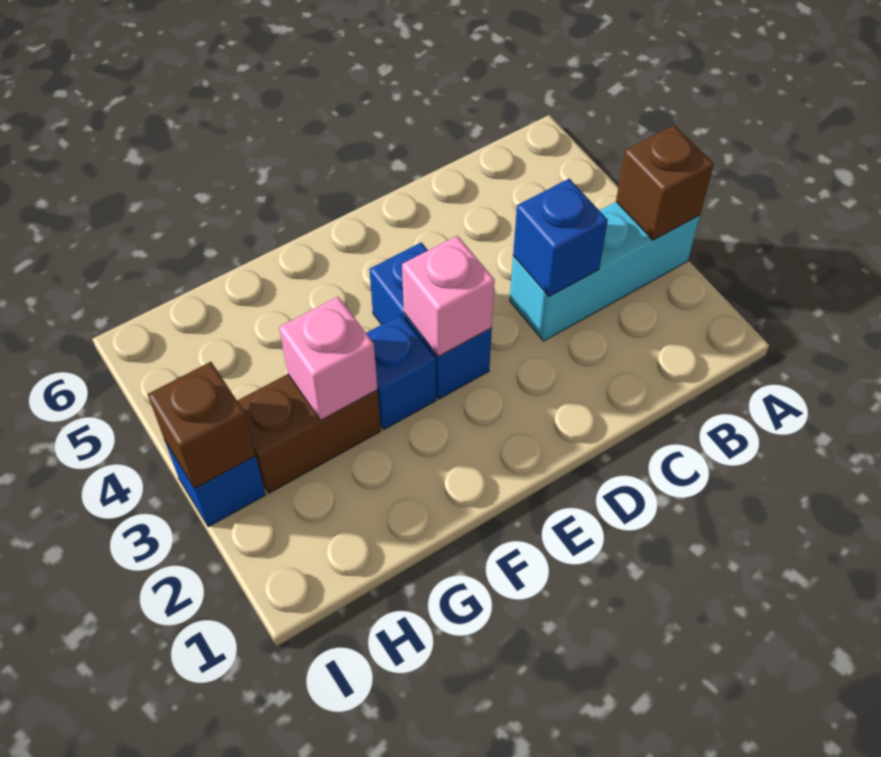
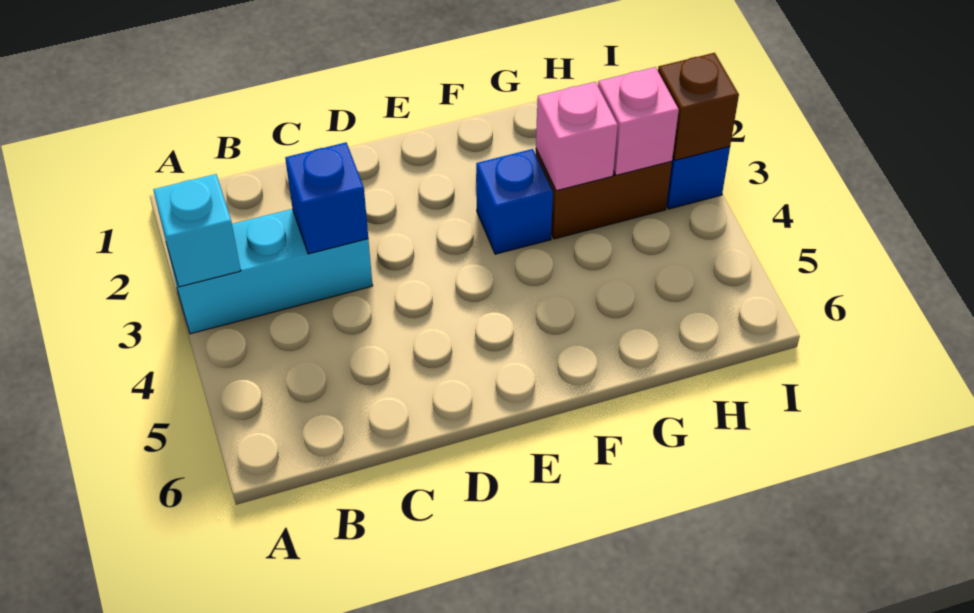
brown brick A3 level 2 -> cyan brick A3 level 2
blue brick E3:E4 level 1 -> none
pink brick E3 level 2 -> pink brick H3 level 2

